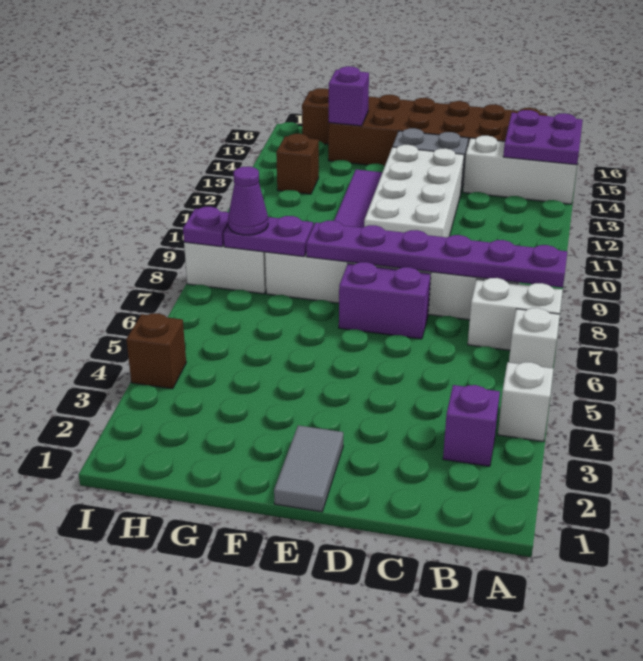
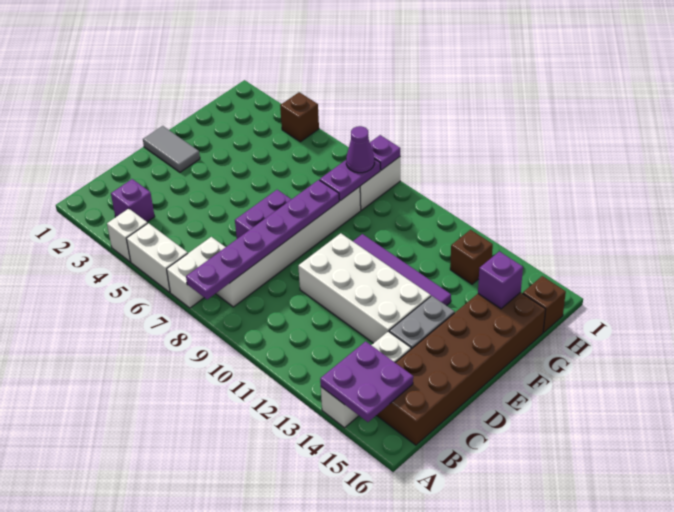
white brick A6 level 1 -> white brick A5:A6 level 1

